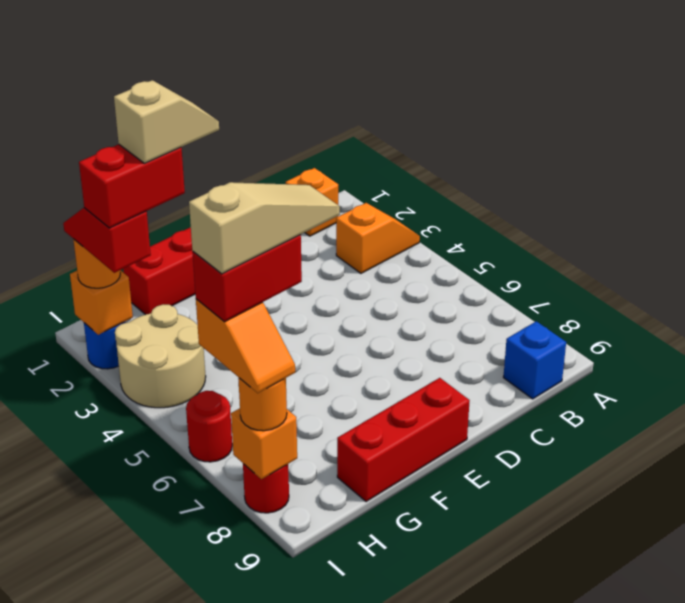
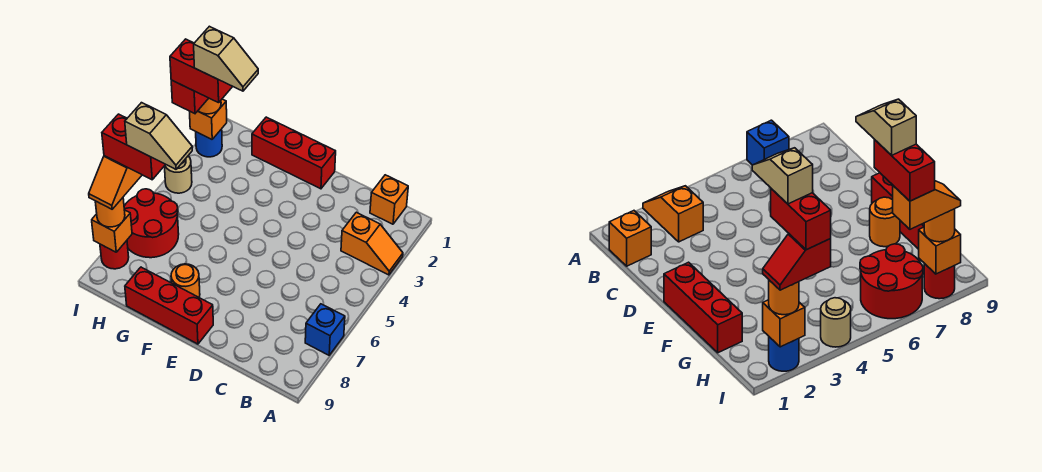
blue brick B9 level 1 -> blue brick A7 level 1
none -> orange round brick F8 level 1
tan slope G7:I7 level 6 top I -> tan slope G7:H7 level 6 top H
tan round brick H3:I4 level 1 -> tan round brick I4 level 1
red round brick I6 level 1 -> red round brick H6:I7 level 1

